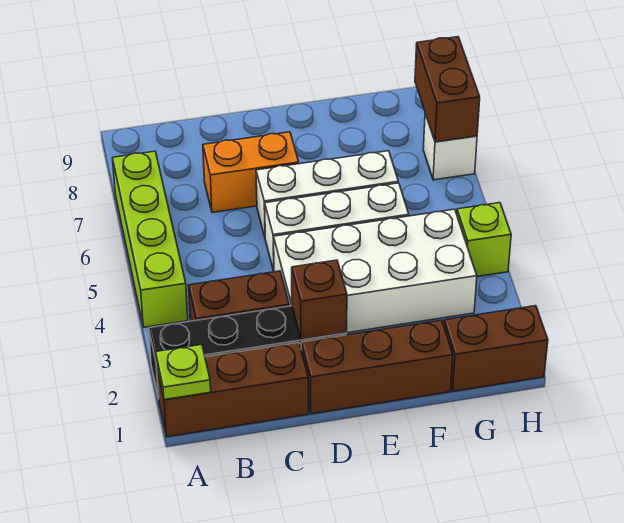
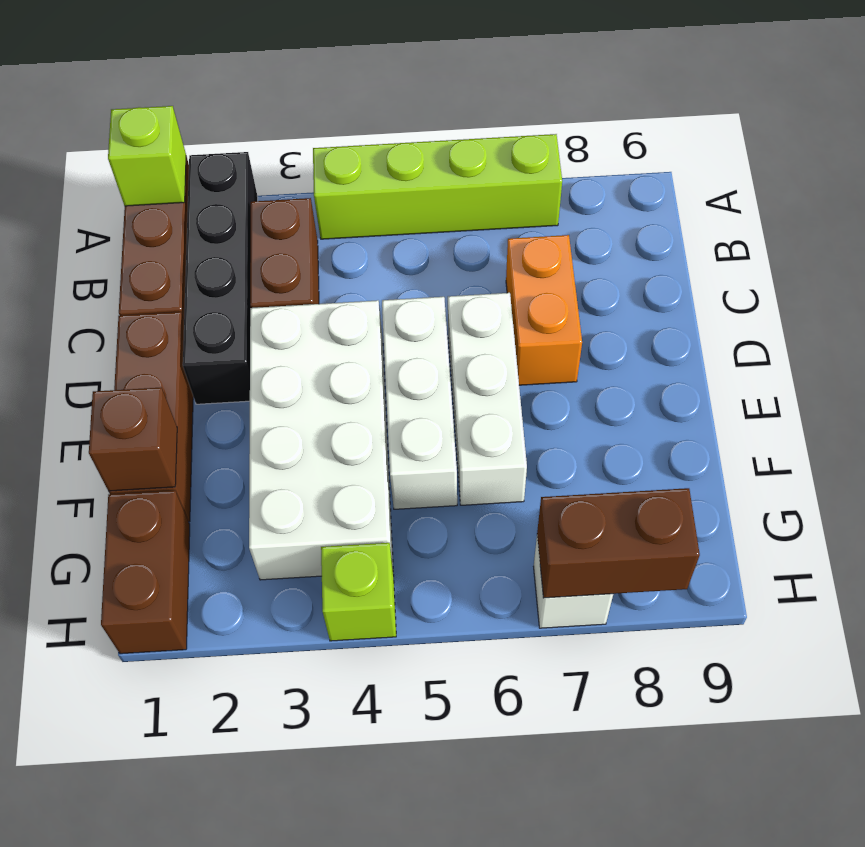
lime plate A1 level 2 -> lime brick A1 level 2
brown brick D2 level 2 -> brown brick F1 level 2

